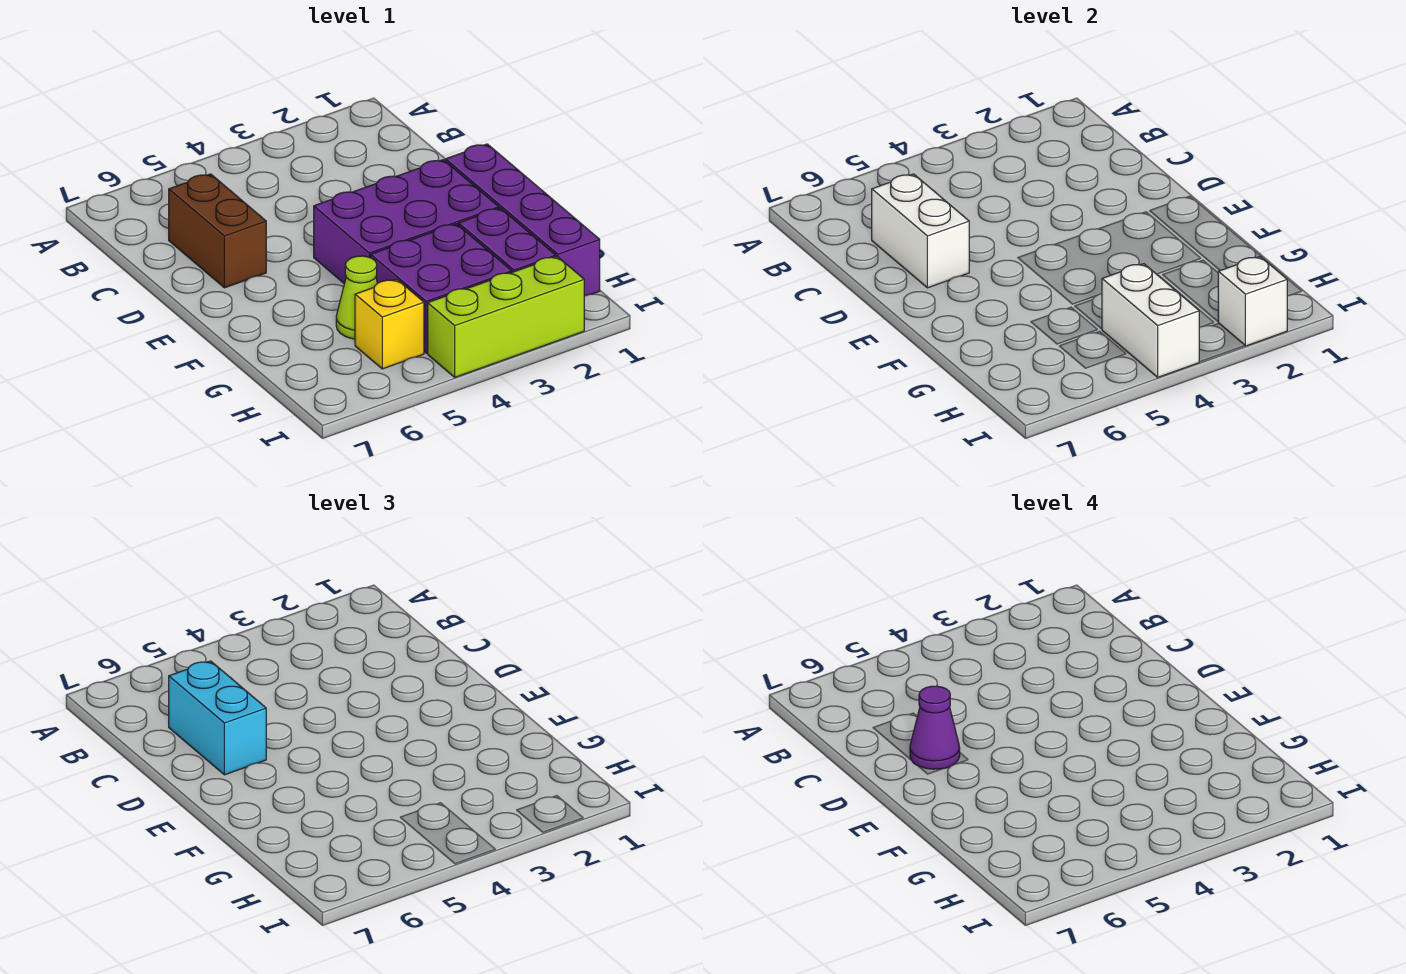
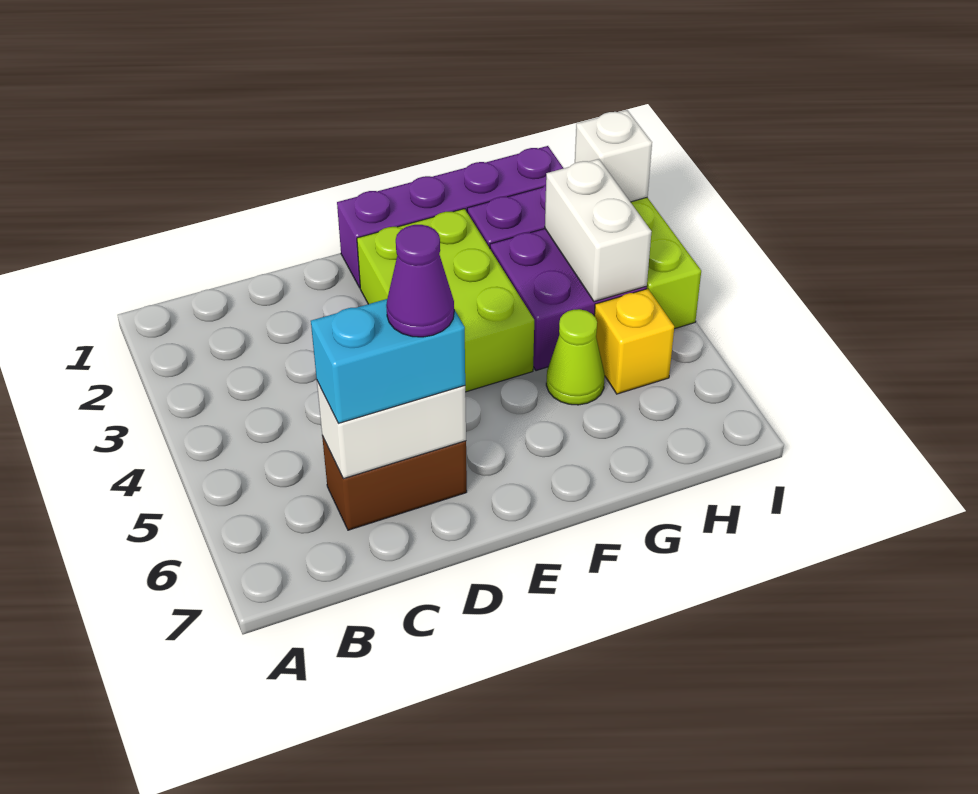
purple brick E2:F4 level 1 -> lime brick E2:F4 level 1
white brick H4:I4 level 2 -> white brick H3:H4 level 2

